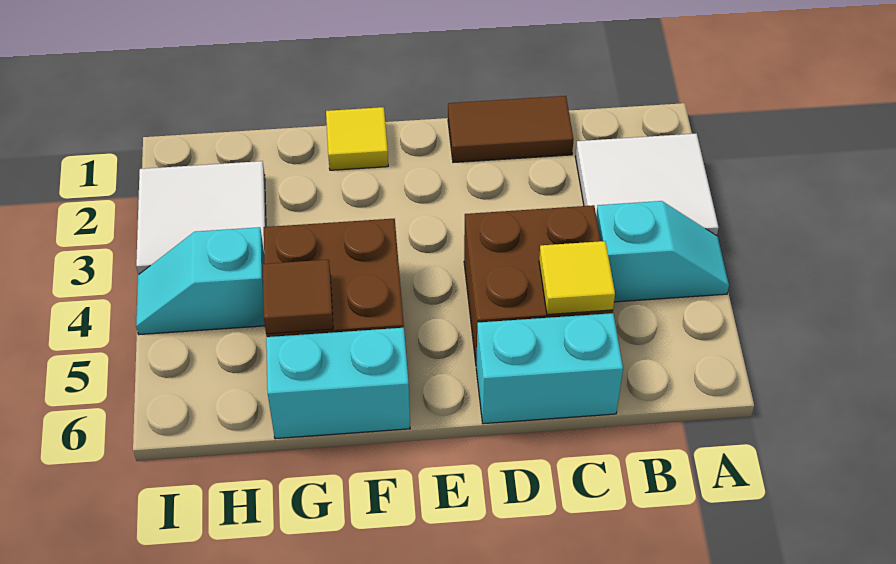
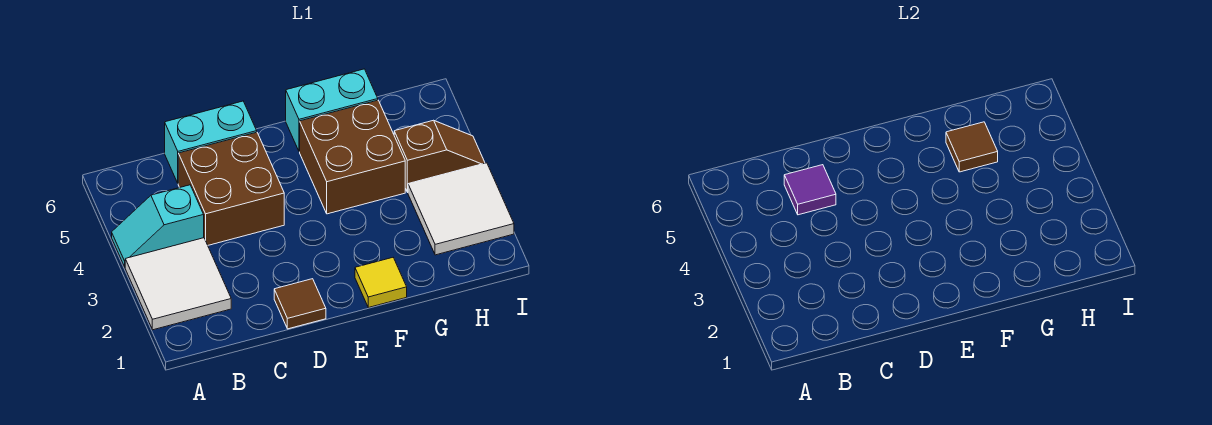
brown tile C1:D1 level 1 -> brown tile D1 level 1
yellow tile C5 level 2 -> purple tile C5 level 2
cyan slope H4:I4 level 1 top H -> brown slope H4:I4 level 1 top H

